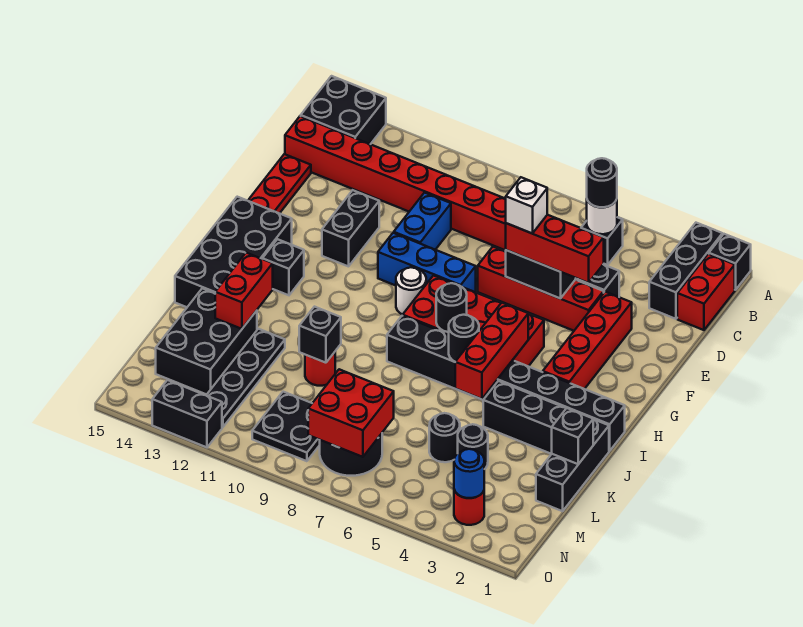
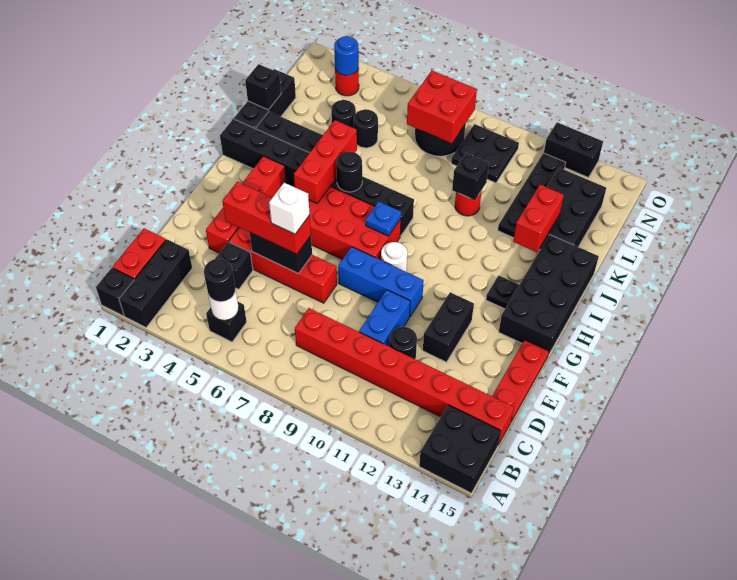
black round brick H7 level 2 -> black round brick D11 level 1
none -> blue plate H8 level 2
black brick H13 level 1 -> black plate H13 level 1

